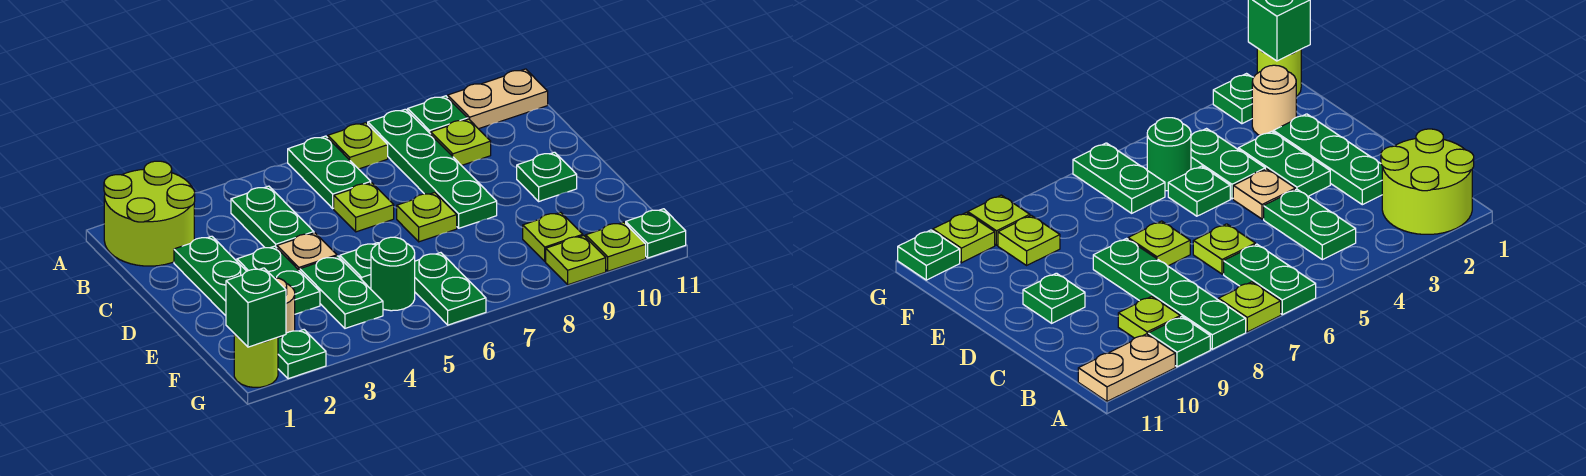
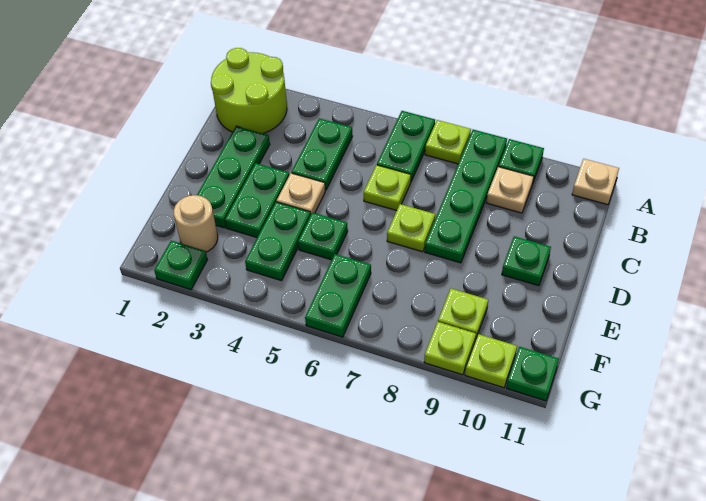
tan plate A10:A11 level 1 -> tan plate A11 level 1
lime plate B9 level 1 -> tan plate B9 level 1
green round brick F5 level 1 -> none
lime round brick G1 level 1 -> none
green brick G1 level 2 -> none

